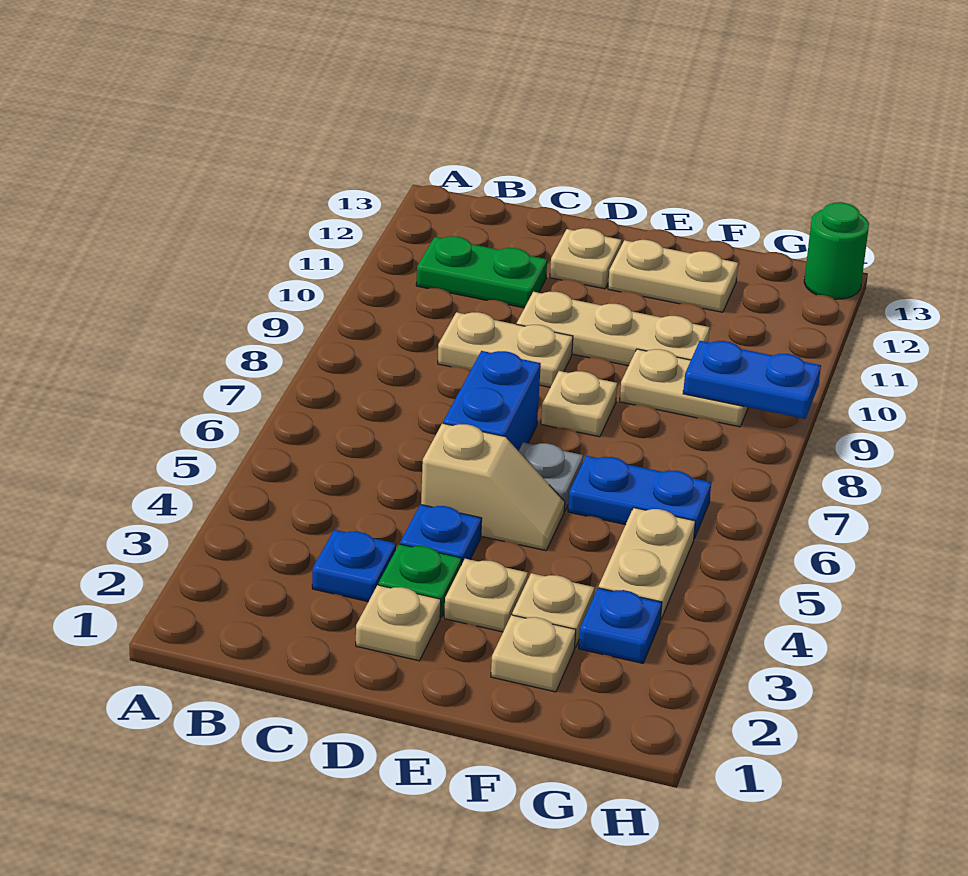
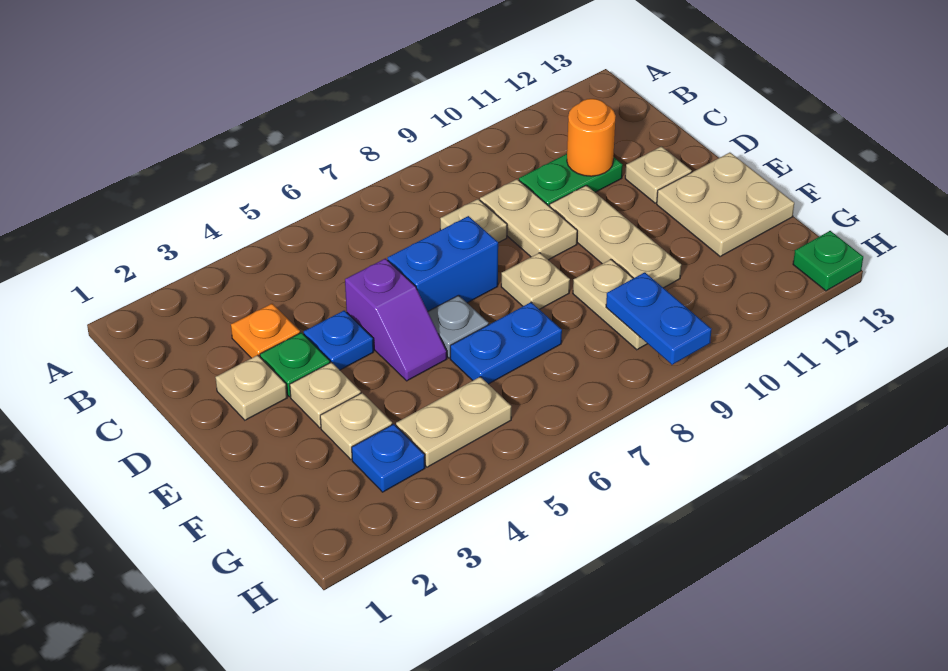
green plate B11:C11 level 1 -> green plate C10:C11 level 1
blue plate C3 level 1 -> orange plate C3 level 1
none -> orange round brick C11 level 2
tan slope D5:E5 level 1 top D -> purple slope D5:E5 level 1 top D
tan plate E12:F12 level 1 -> tan plate E12:F13 level 1
tan plate F2 level 1 -> tan plate C8 level 1
blue plate F6:G6 level 1 -> blue plate F6:F7 level 1
green round brick H13 level 1 -> green plate H13 level 1

